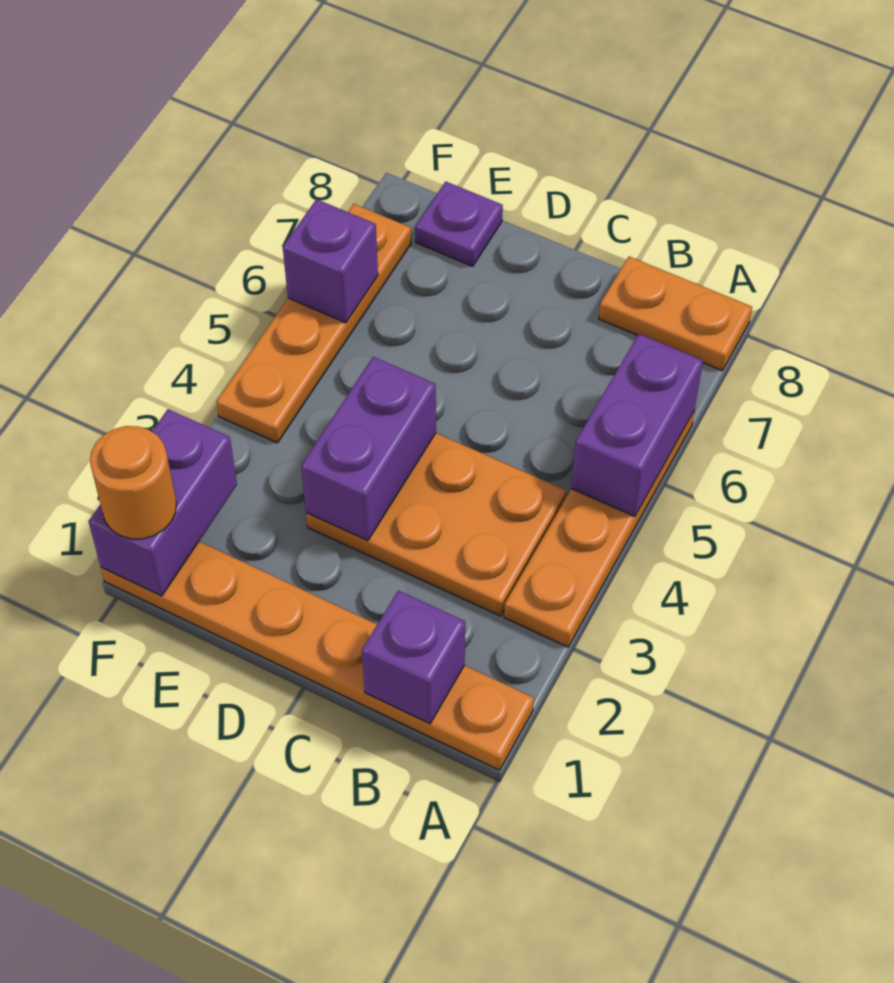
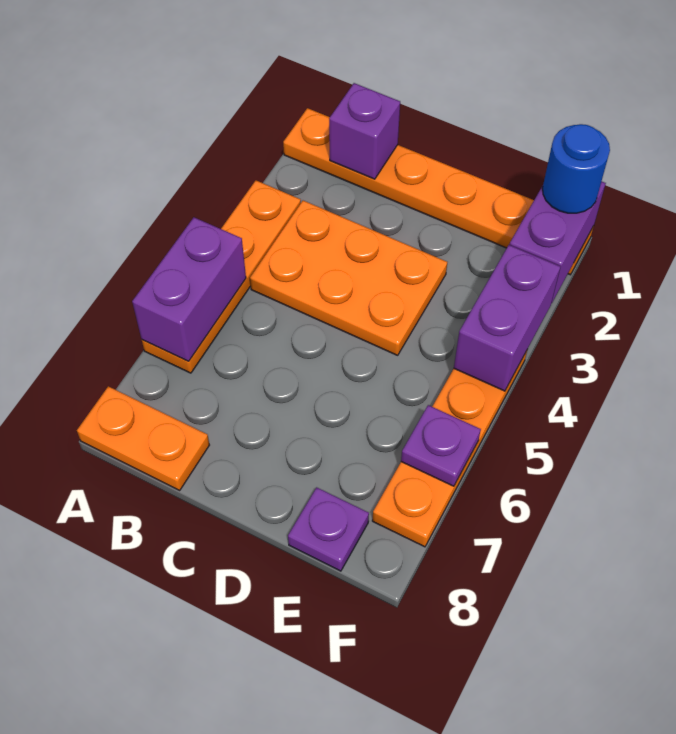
purple brick D3:D4 level 2 -> purple brick F3:F4 level 2
orange round brick F1 level 3 -> blue round brick F1 level 3
purple brick F6 level 2 -> purple plate F6 level 2

